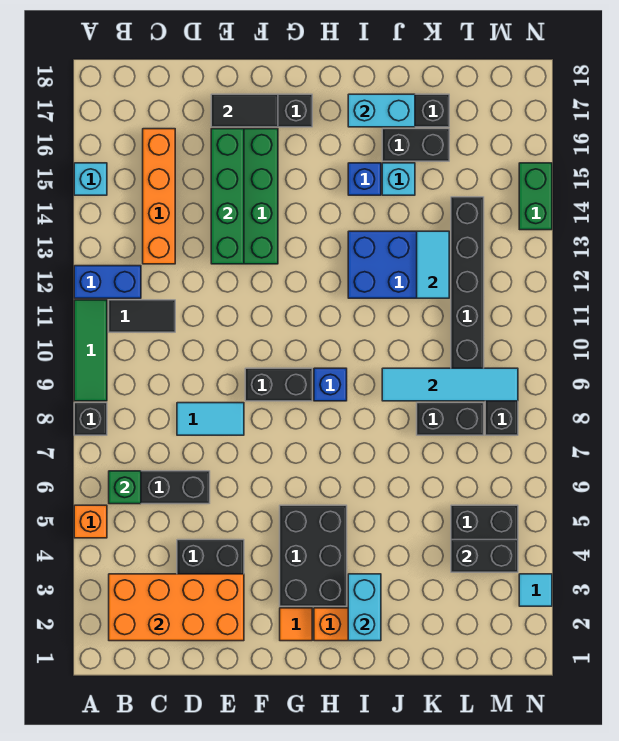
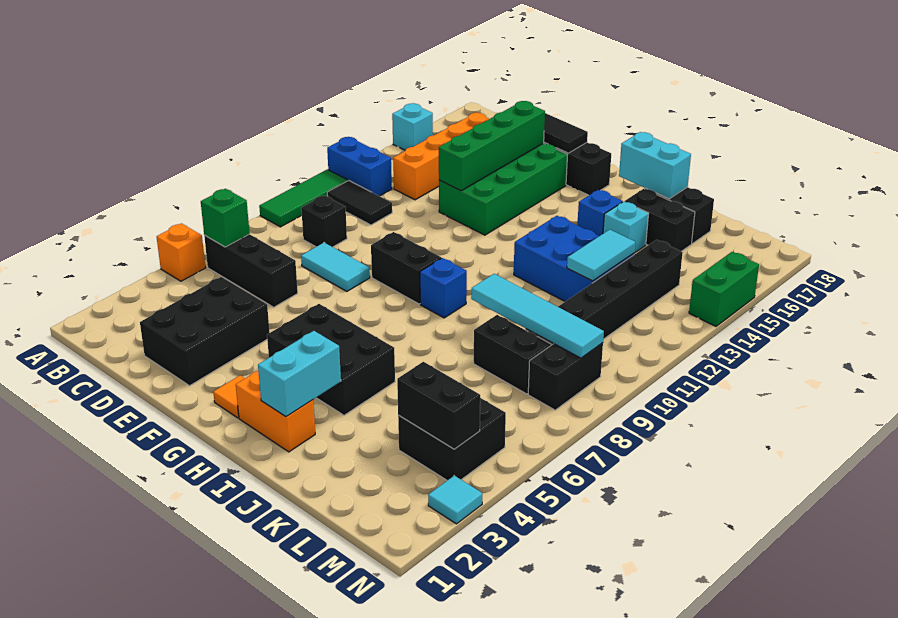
black brick A8 level 1 -> black brick C9 level 1
orange brick B2:E3 level 2 -> none
black brick G3:H5 level 1 -> black brick G4:I5 level 1

